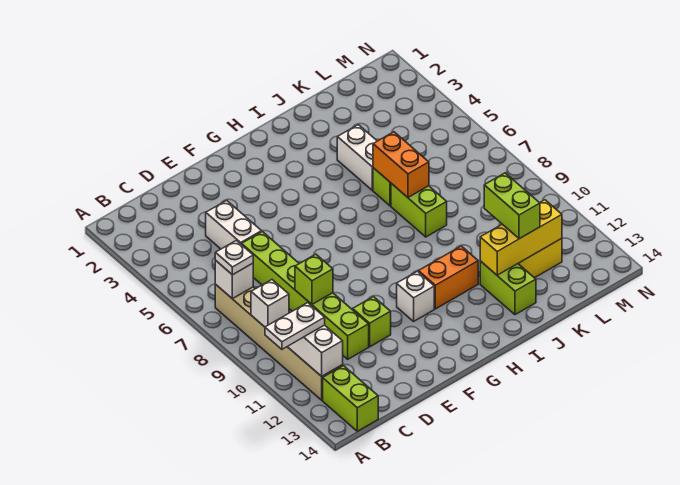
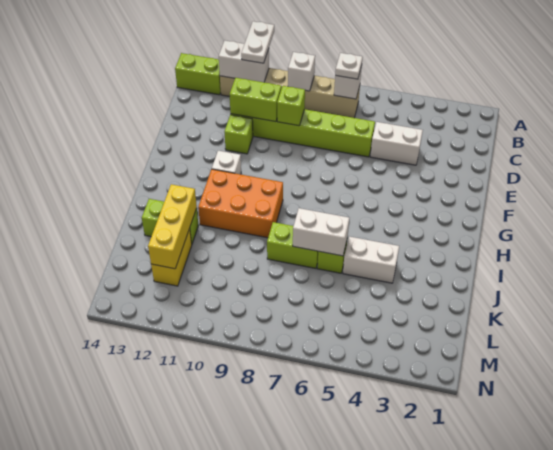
orange brick H11:I11 level 1 -> orange brick H9:I11 level 1
orange brick J6:J7 level 2 -> white brick J6:J7 level 2
lime brick K11:K12 level 3 -> lime brick D10:D11 level 2

